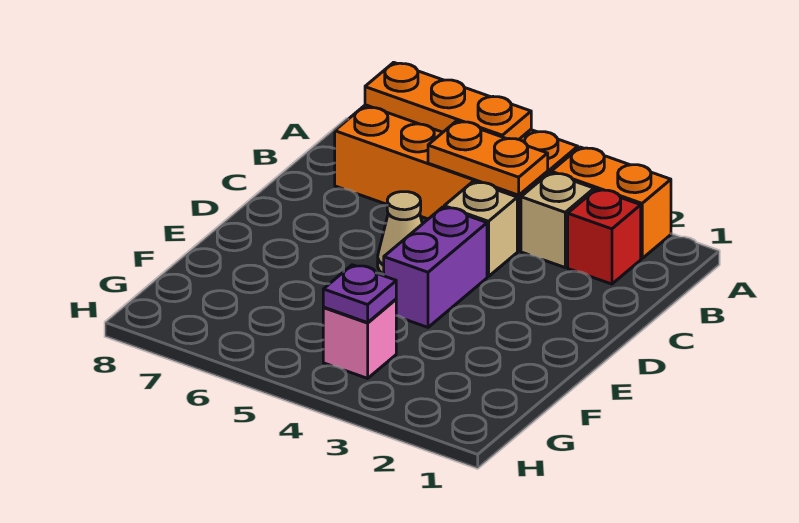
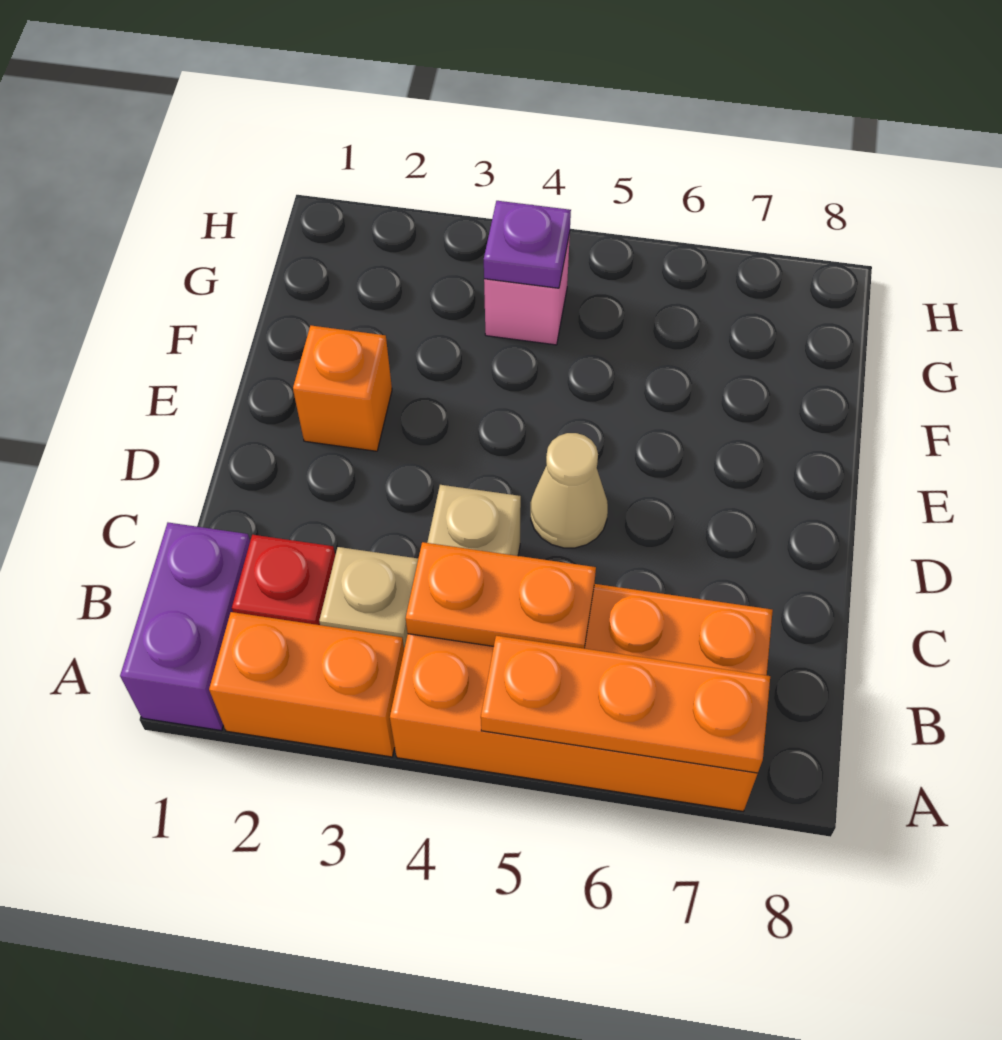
purple brick D4:E4 level 1 -> purple brick A1:B1 level 1
none -> orange brick E2 level 1

